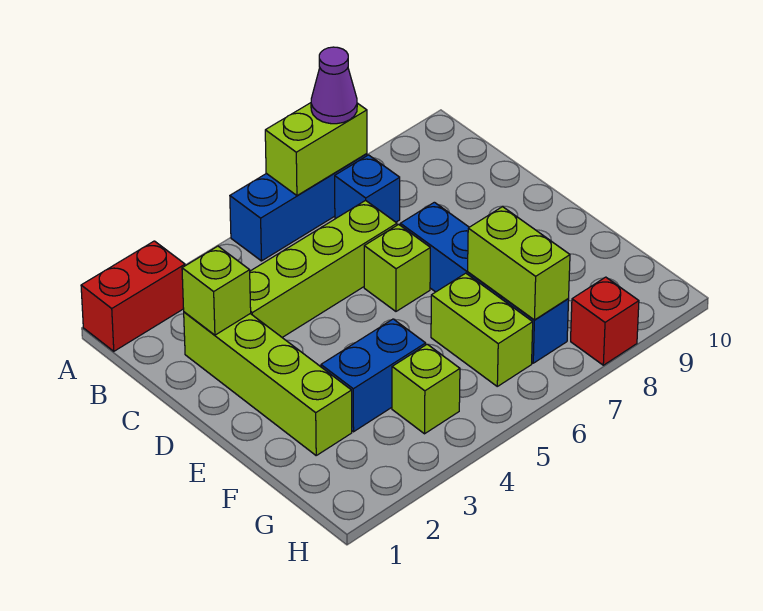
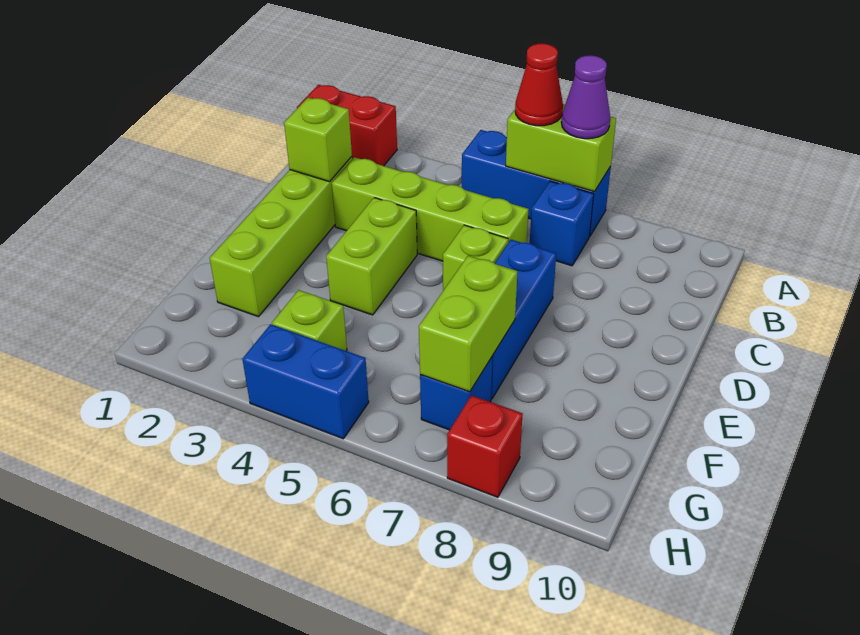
none -> red cone A6 level 3
blue brick F3:F4 level 1 -> blue brick H4:H5 level 1
lime brick F6:G6 level 1 -> lime brick D4:E4 level 1

